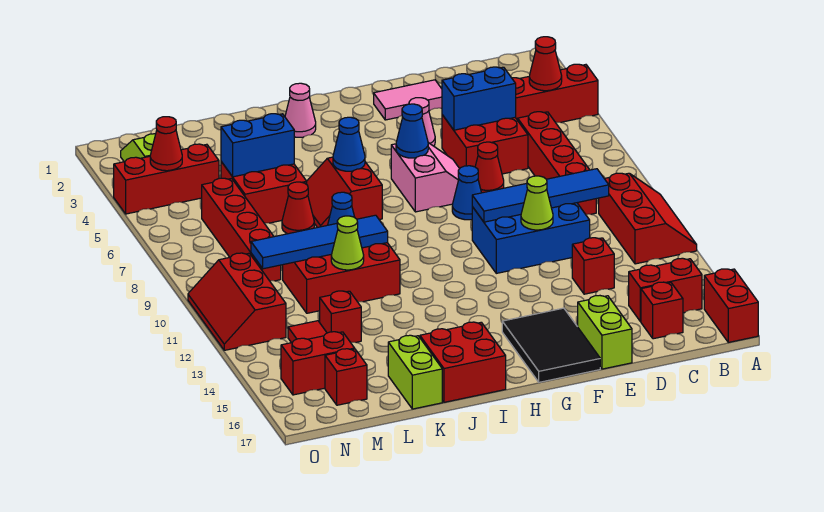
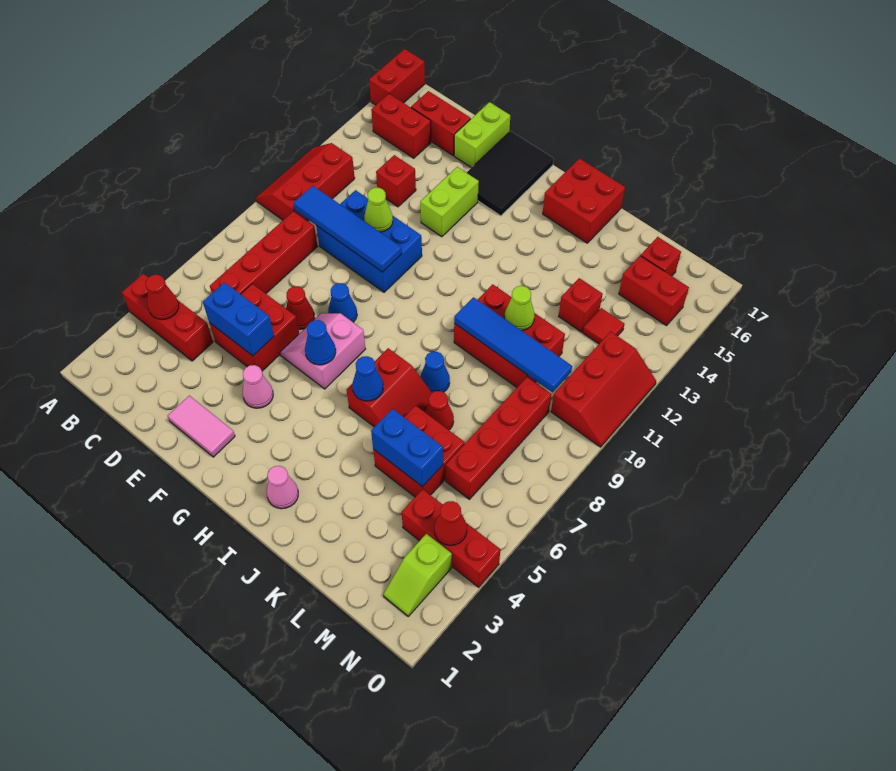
red brick C16 level 1 -> red brick C16:D16 level 1
lime brick K16:K17 level 1 -> lime brick F13:F14 level 1

